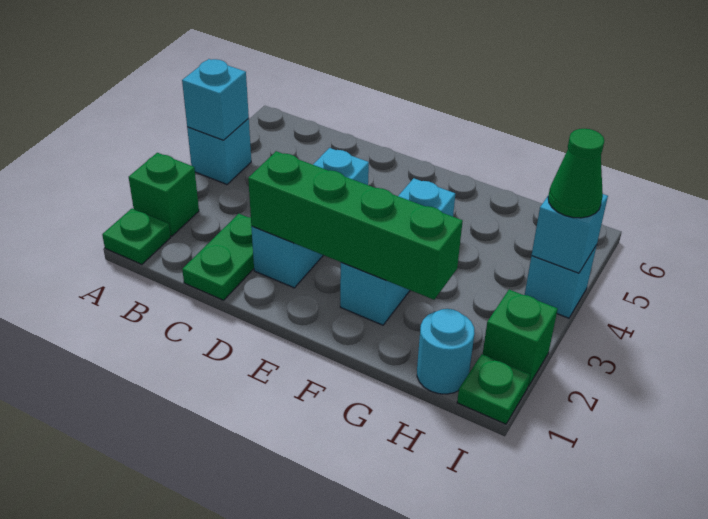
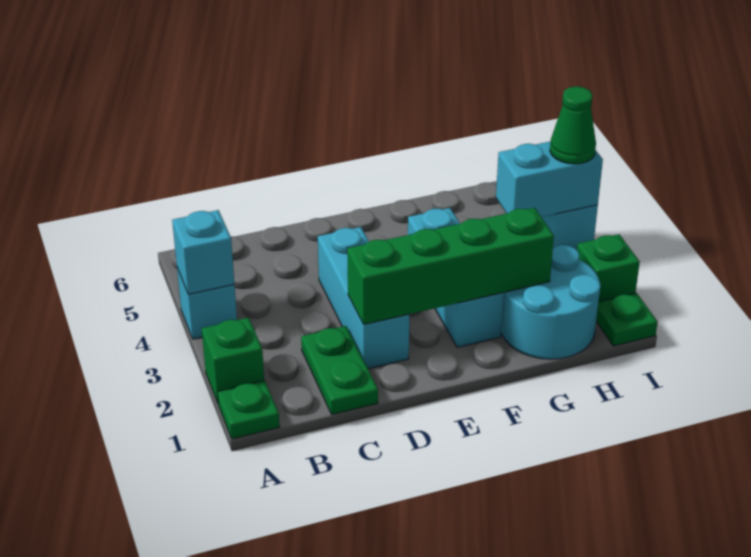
cyan round brick H1 level 1 -> cyan round brick G1:H2 level 1
cyan brick I4 level 2 -> cyan brick H4:I4 level 2

